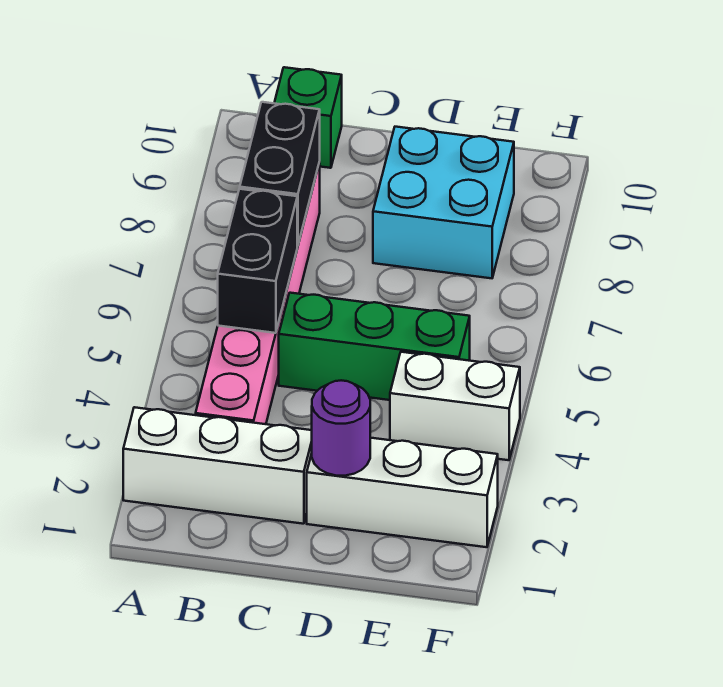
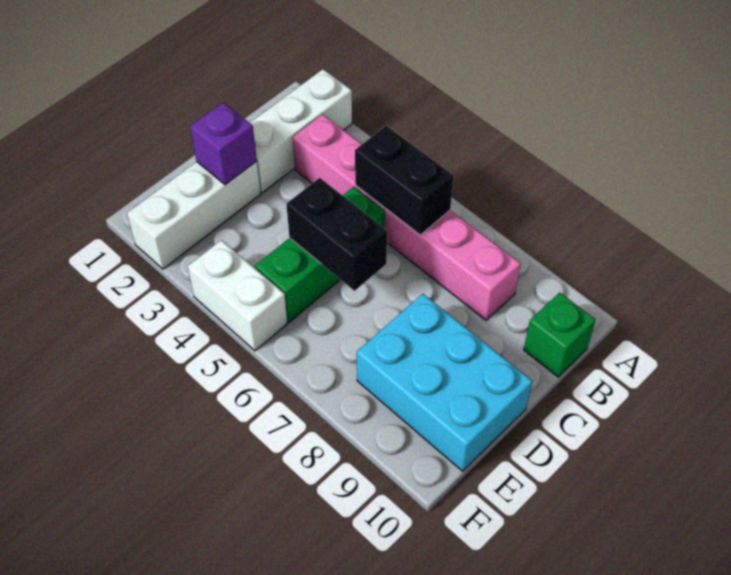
black brick B7:B8 level 2 -> black brick D5:D6 level 2
purple round brick D2 level 2 -> purple brick D2 level 2
cyan brick D8:E9 level 1 -> cyan brick D8:E10 level 1
white brick E4:F4 level 1 -> white brick F4:F5 level 1

